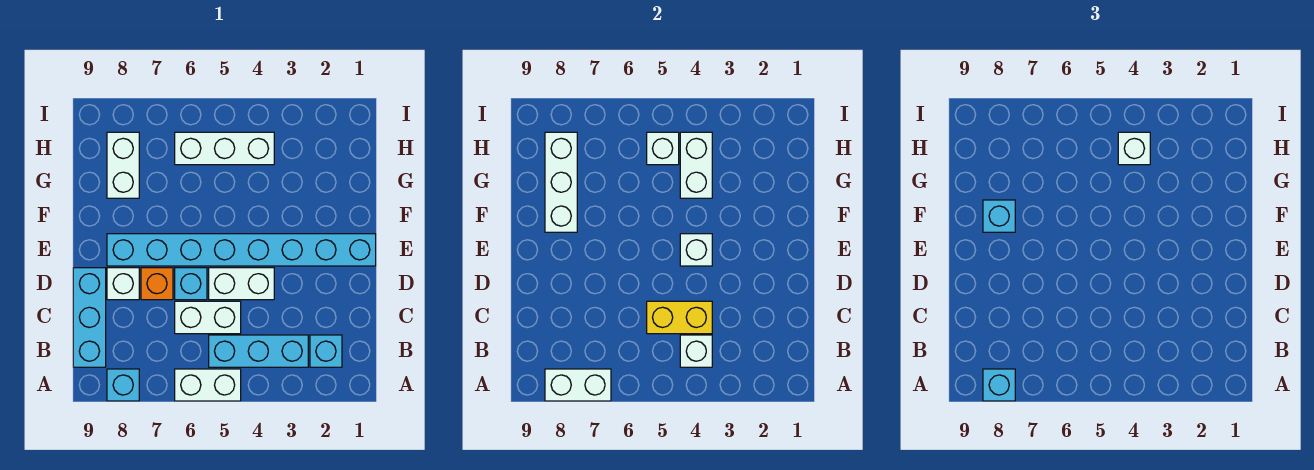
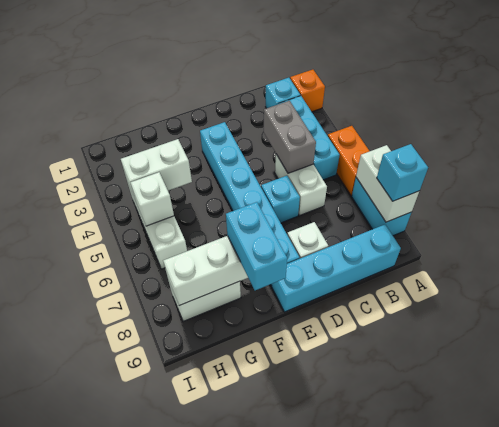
white brick A5:A6 level 1 -> orange brick A5:A6 level 1
cyan brick A8 level 1 -> cyan brick A7:A8 level 1
white brick B4 level 2 -> none
cyan brick B9:D9 level 1 -> cyan brick B9:E9 level 1
yellow brick C4:C5 level 2 -> grey brick C4:C5 level 2
white brick D4:D5 level 1 -> none
orange brick D7 level 1 -> orange brick A2 level 1
cyan brick E1:E8 level 1 -> cyan brick E3:E8 level 1
white brick E4 level 2 -> none
cyan brick F8 level 3 -> cyan brick F8:F9 level 3
white brick H4 level 3 -> none

